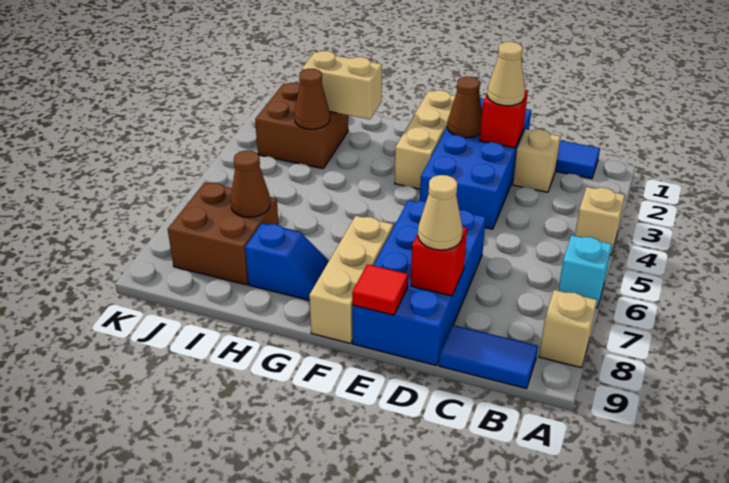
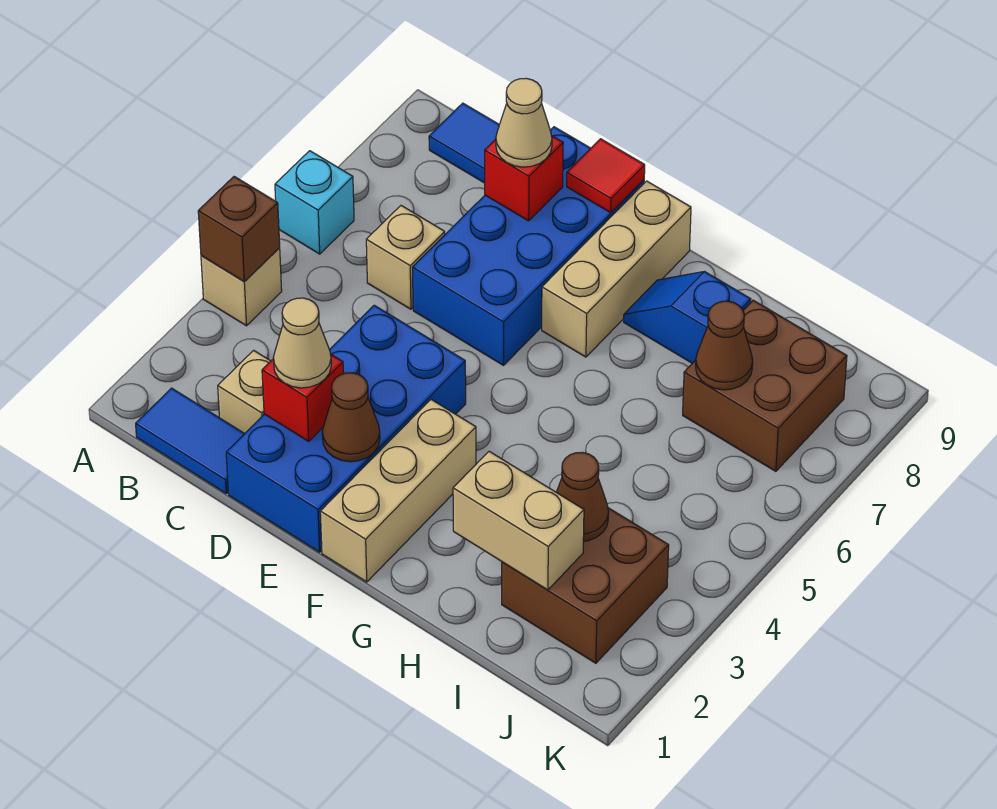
none -> brown brick A4 level 2
tan brick A8 level 1 -> tan brick C6 level 1

